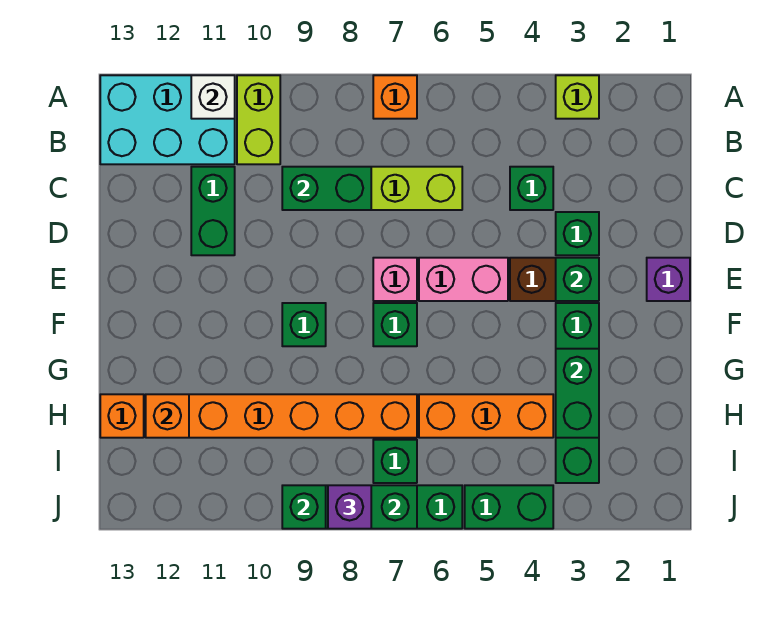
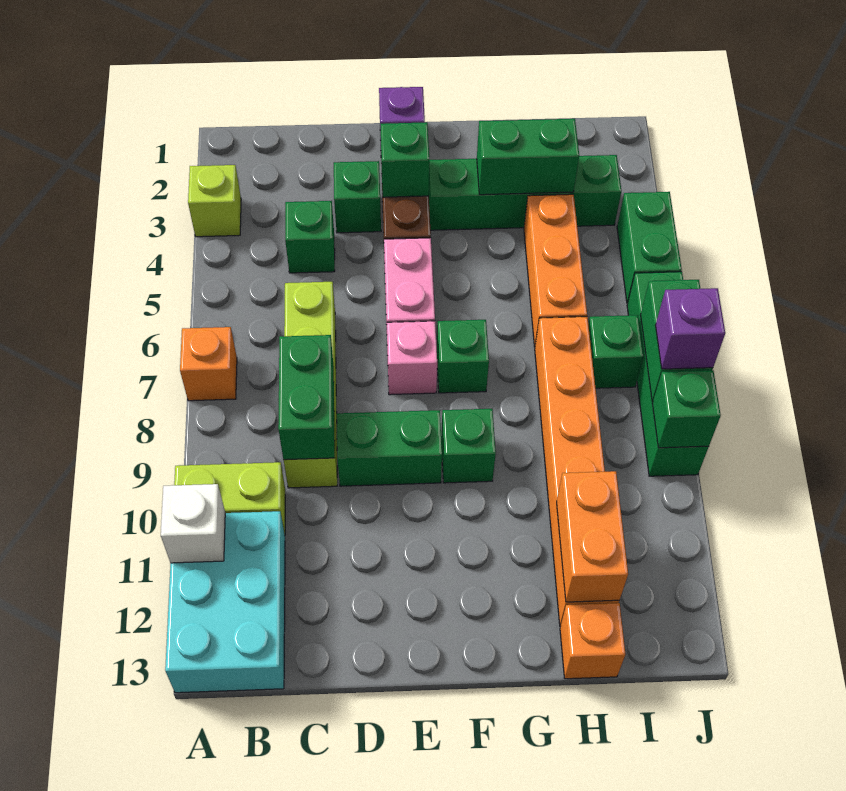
green brick C11:D11 level 1 -> green brick D9:E9 level 1
orange brick H12 level 2 -> orange brick H11:H12 level 2

